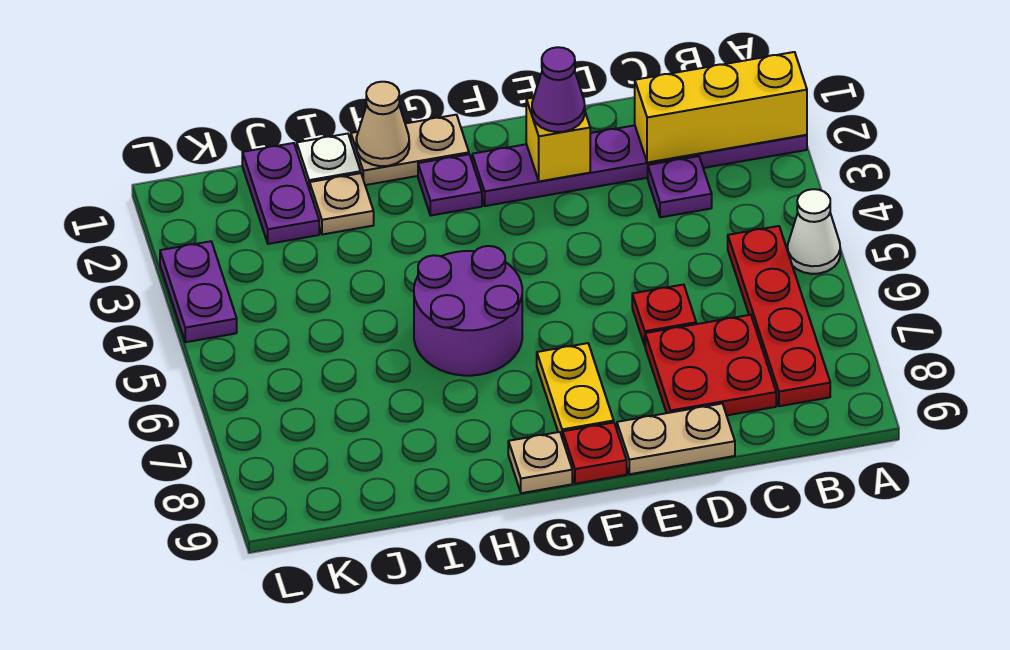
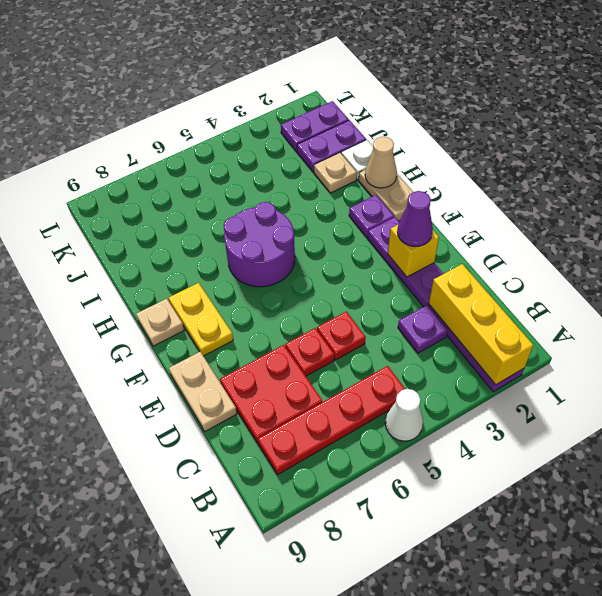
yellow plate F7:F8 level 1 -> yellow plate F8:G8 level 1
red plate F9 level 1 -> red plate D5 level 1
purple plate L3:L4 level 1 -> purple plate K1:K2 level 1

